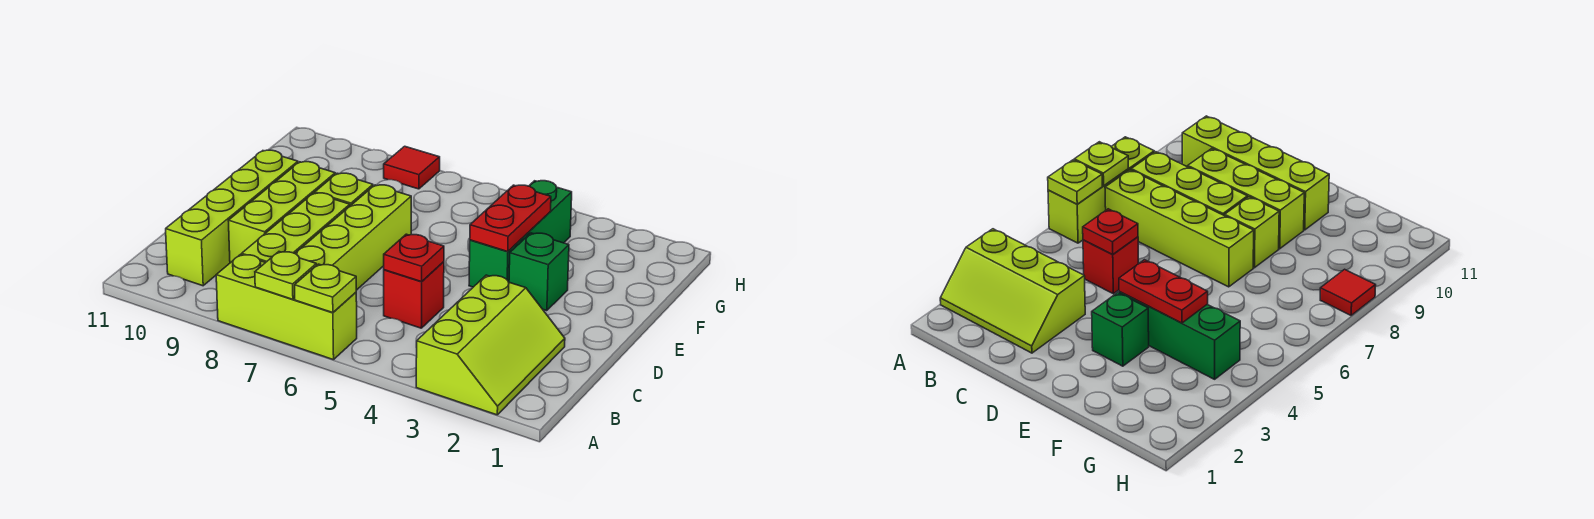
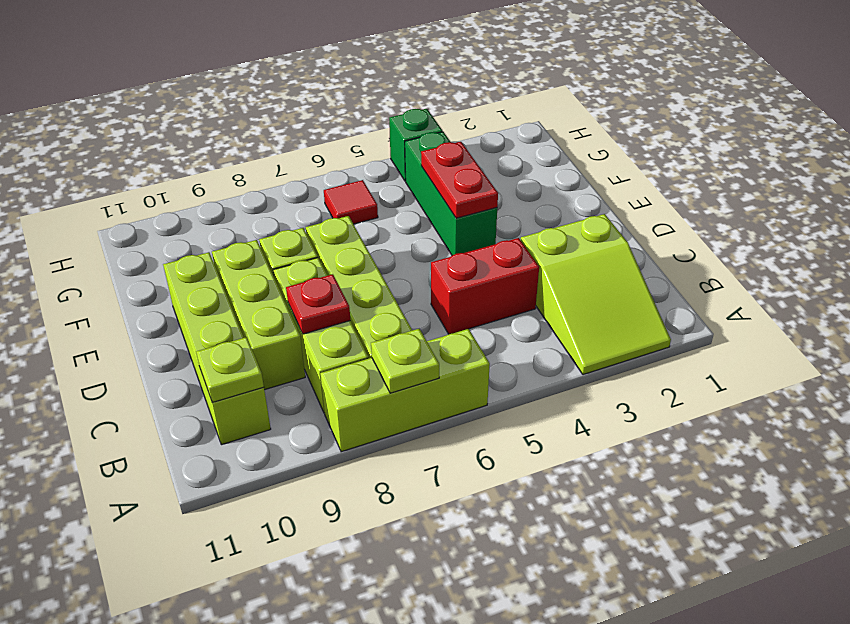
lime slope A2:C3 level 1 top 3 -> lime slope A2:C3 level 1 top C
lime plate A6 level 2 -> lime plate B10 level 2
red brick C5 level 1 -> red brick C4:C5 level 1
red plate C5 level 2 -> red plate C8 level 2
green brick E3 level 1 -> green brick H4 level 1
red tile H8 level 1 -> red tile G6 level 1

